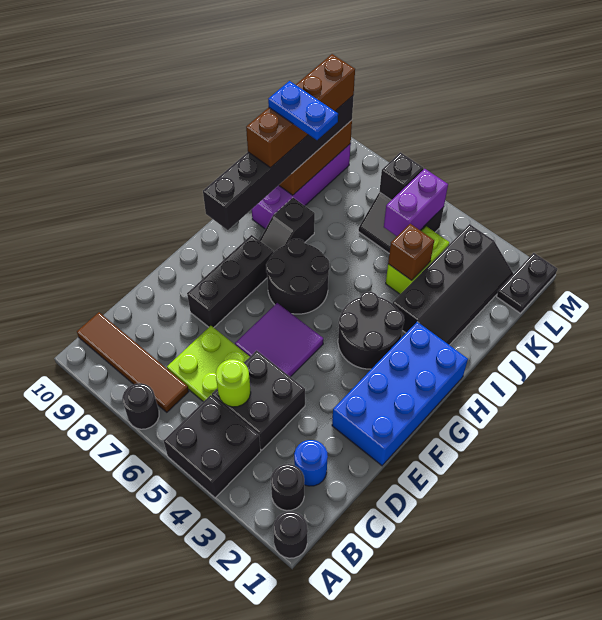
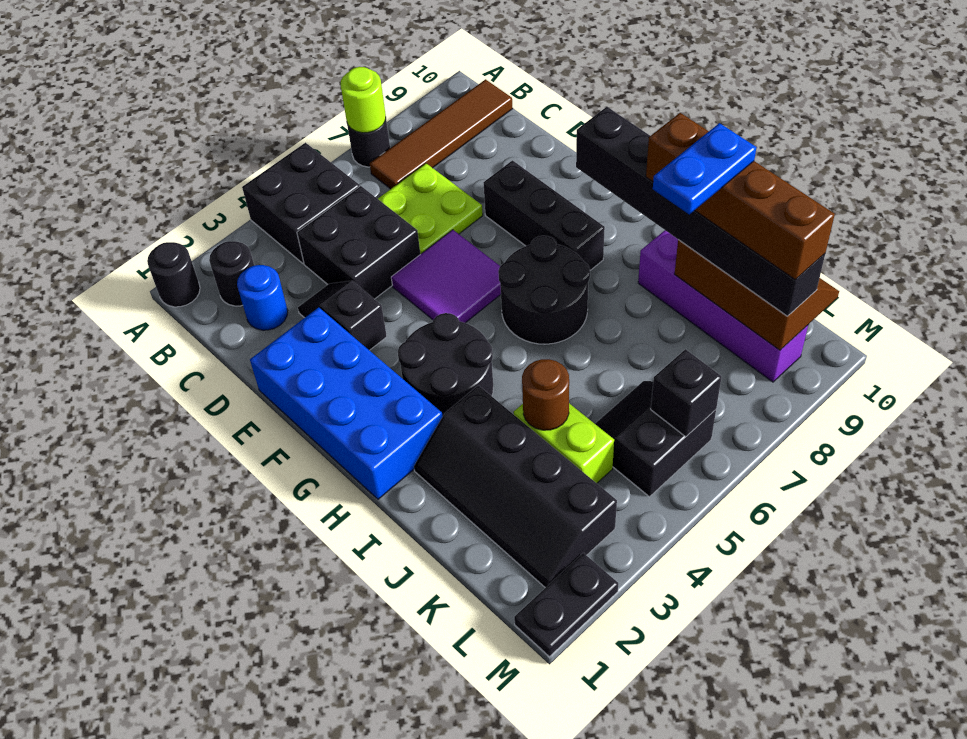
lime round brick C5 level 2 -> lime round brick A7 level 2
black slope H8:I8 level 1 top I -> black slope D3:E3 level 1 top E
brown brick J4 level 2 -> brown round brick J4 level 2
purple brick K5:L5 level 2 -> none
black plate L1:M1 level 1 -> black plate M1:M2 level 1

